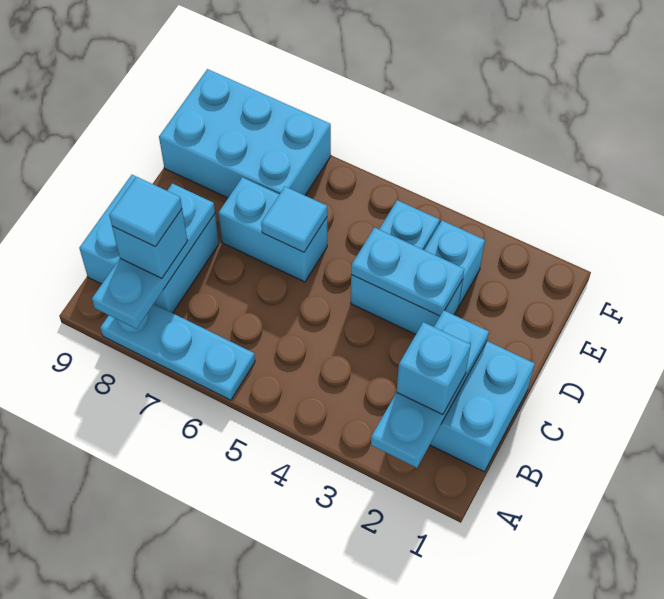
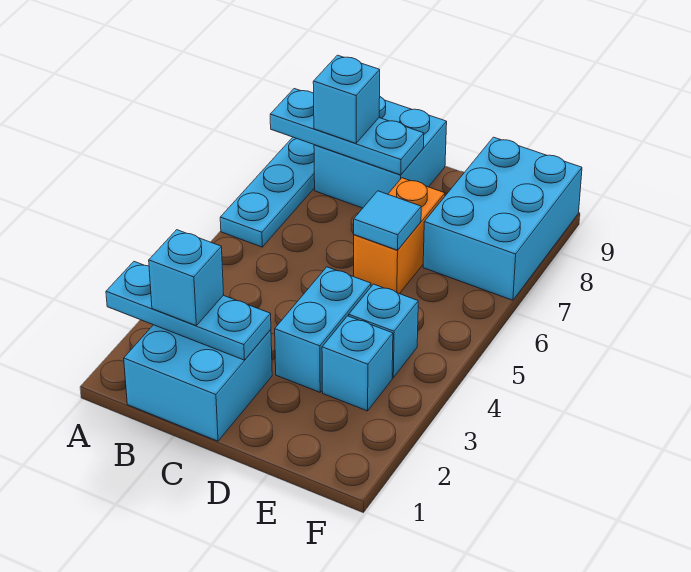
cyan tile B8 level 4 -> none
cyan plate D3:D4 level 2 -> none
cyan brick D6:D7 level 1 -> orange brick D6:D7 level 1

